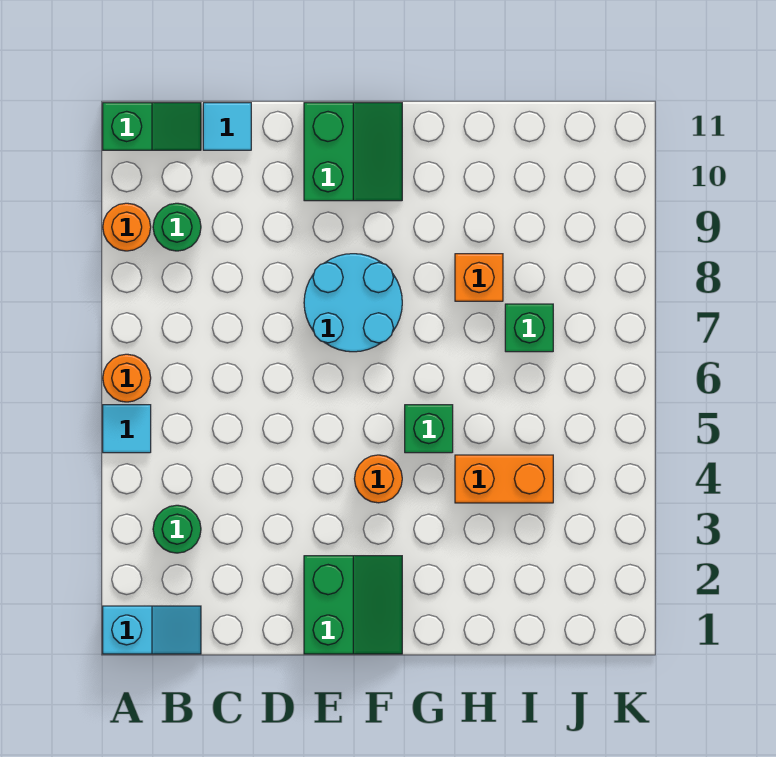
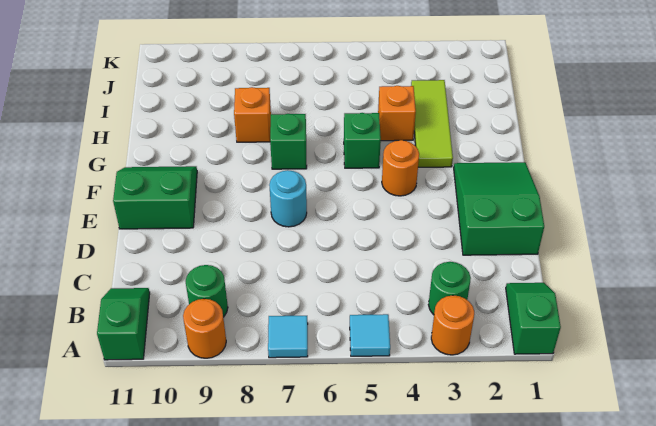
cyan slope A1:B1 level 1 top A -> green slope A1:B1 level 1 top A
orange round brick A6 level 1 -> orange round brick A3 level 1
cyan tile C11 level 1 -> cyan tile A7 level 1
green slope E1:F2 level 1 top E -> green slope D1:F2 level 1 top D
cyan round brick E7:F8 level 1 -> cyan round brick E7 level 1
none -> lime tile G3:I3 level 1
orange brick H4:I4 level 1 -> orange brick H4 level 1
green brick I7 level 1 -> green brick G7 level 1

